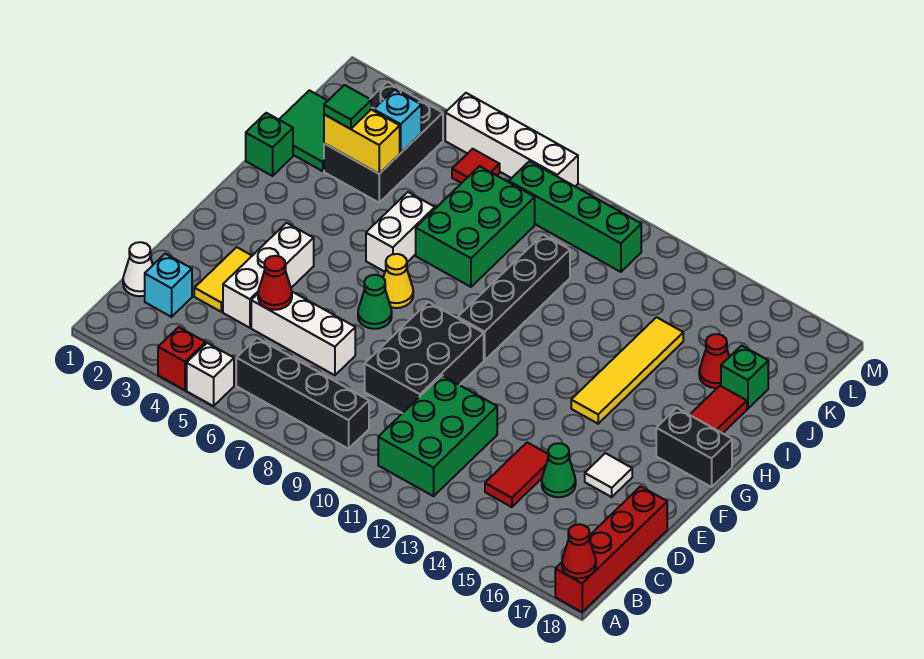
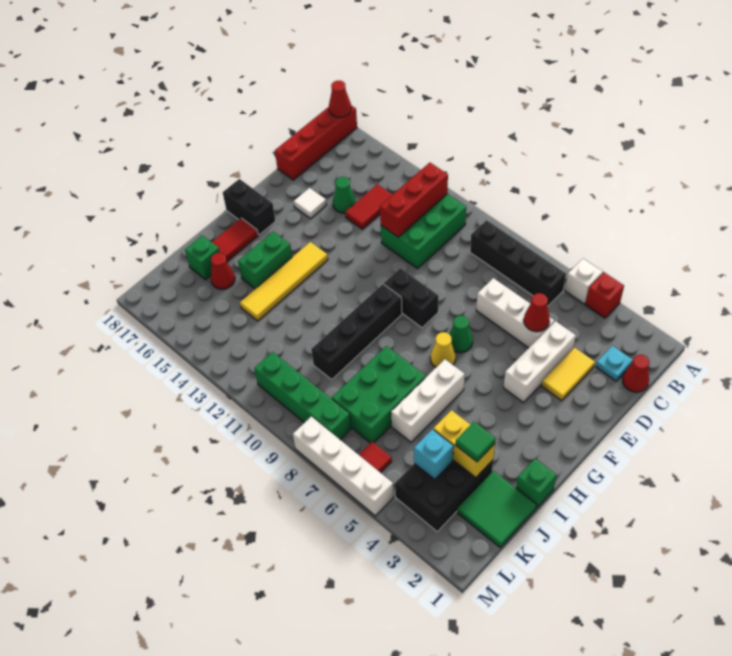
none -> red brick B12:D12 level 2
white cone C1 level 1 -> red cone C1 level 1
cyan brick C2 level 1 -> cyan plate C2 level 1
black brick D9:F10 level 1 -> black brick F9:F10 level 1
white brick H6:I6 level 1 -> white brick H6:J6 level 1
none -> green brick H15:I15 level 1

